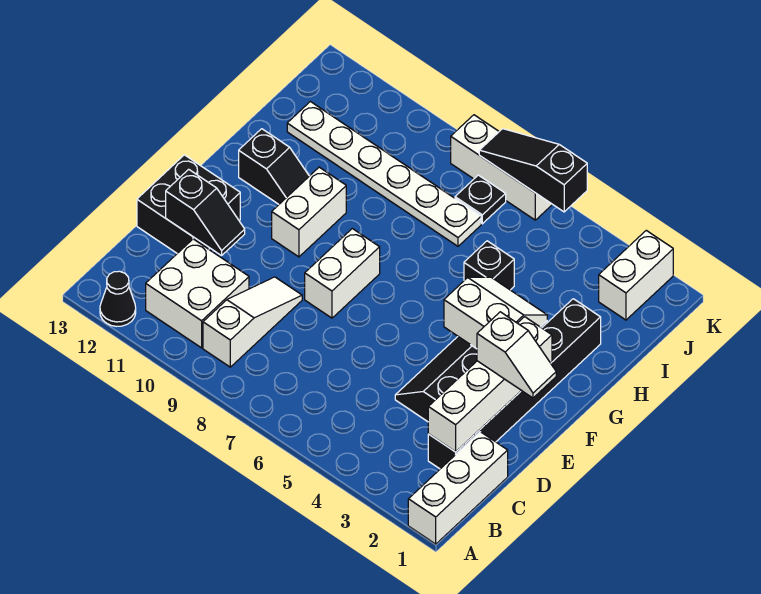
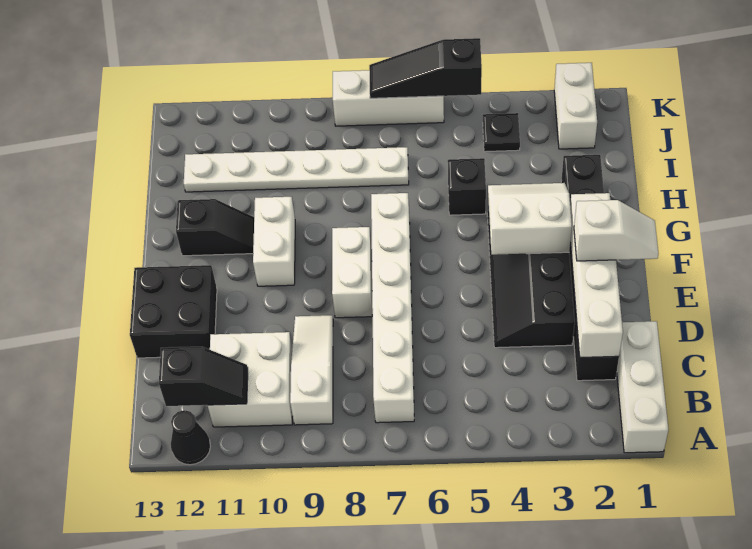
none -> white brick B7:G7 level 1
black slope D11:D12 level 2 top 12 -> black slope B11:B12 level 2 top 12
black plate J7 level 1 -> black plate J4 level 1

